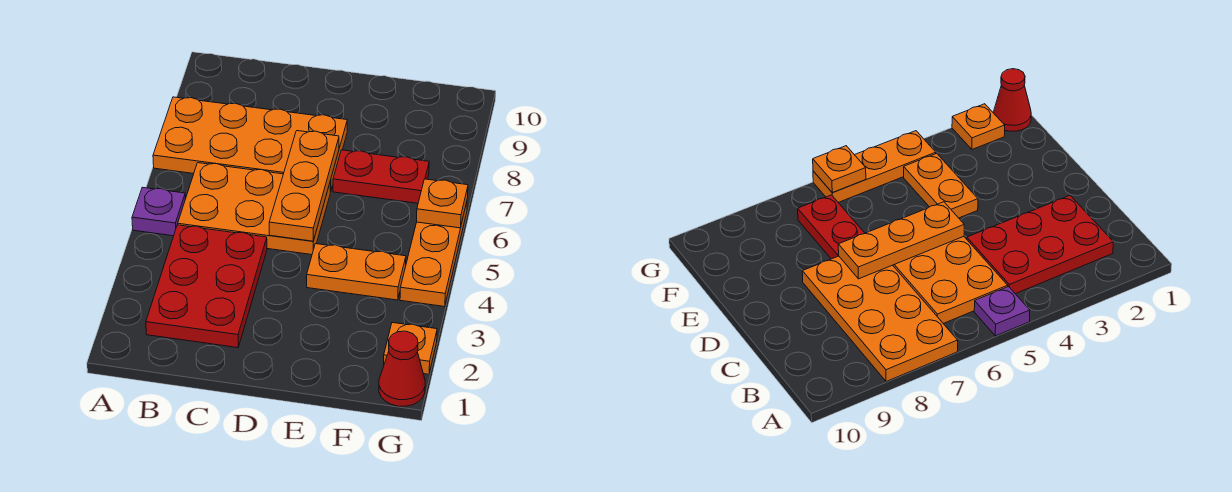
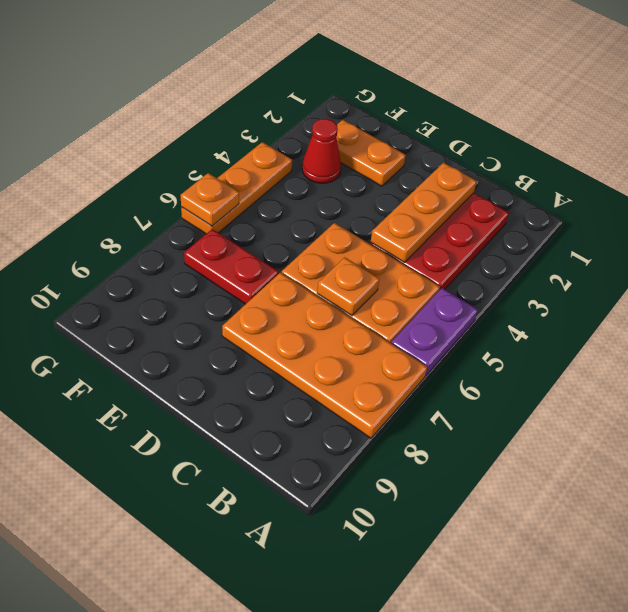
purple plate A5 level 1 -> purple plate A5:A6 level 1
orange plate D5:D7 level 2 -> orange plate C2:C4 level 2
orange plate E4:F4 level 1 -> orange plate E2:F2 level 1
red cone G1 level 1 -> red cone F3 level 1
orange plate G2 level 1 -> orange plate C6 level 2

